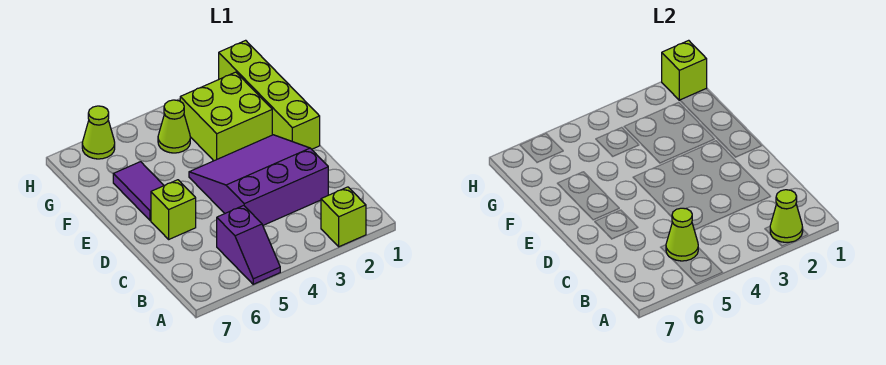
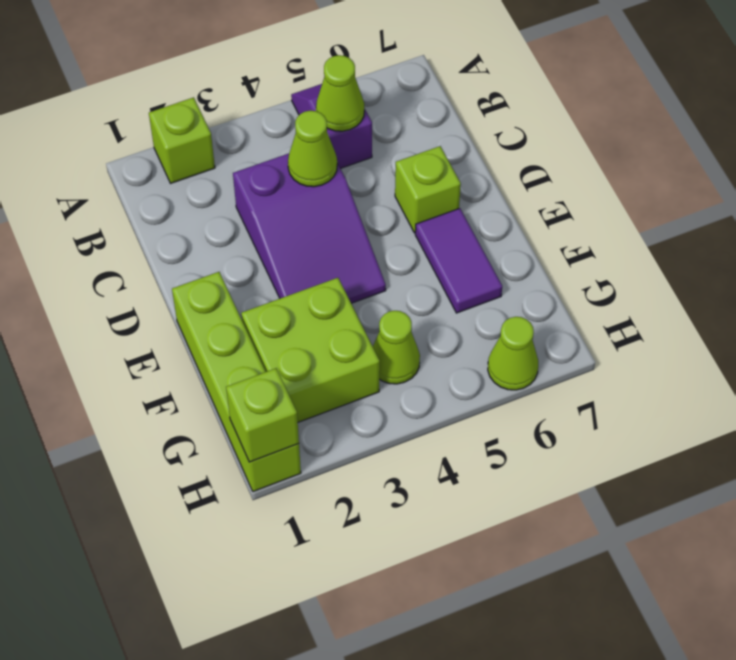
lime cone A2 level 2 -> lime cone C4 level 2
purple slope C2:E4 level 1 top C -> purple slope C3:E4 level 1 top C

